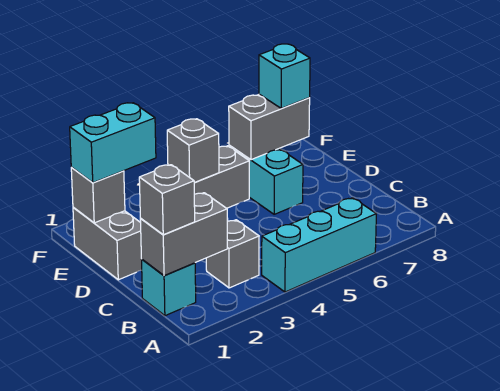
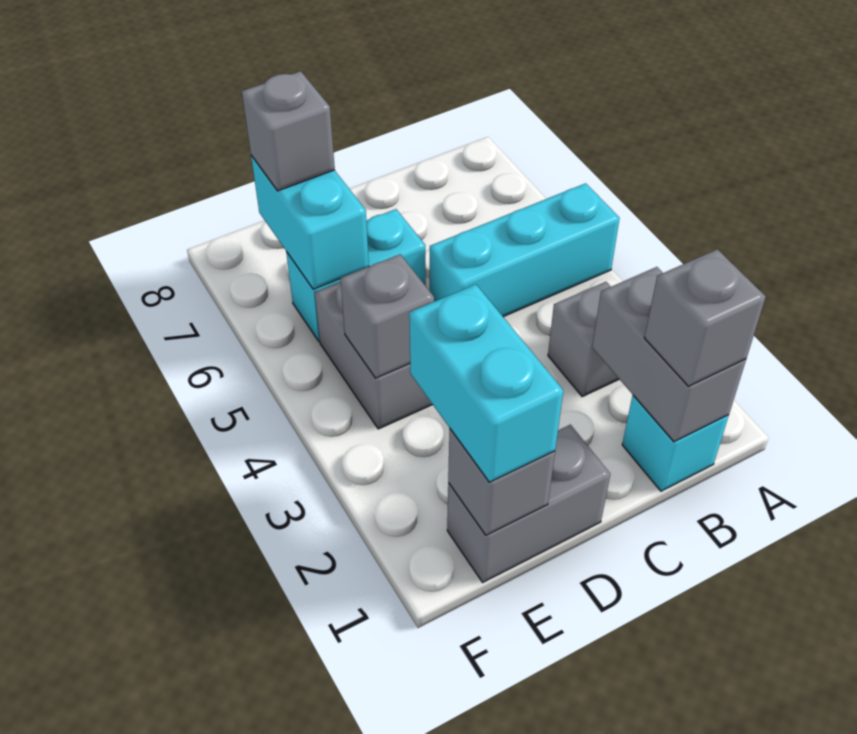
cyan brick A4:A6 level 1 -> cyan brick A5:C5 level 1
grey brick E6:E7 level 2 -> cyan brick E6:E7 level 2
cyan brick E7 level 3 -> grey brick E7 level 3

